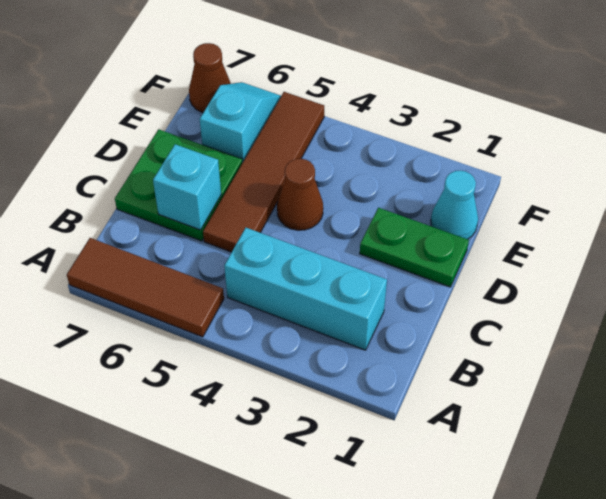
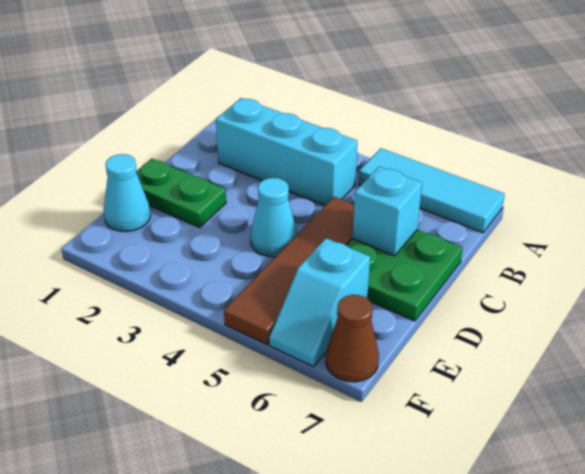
brown tile A5:A7 level 1 -> cyan tile A5:A7 level 1
brown cone D4 level 1 -> cyan cone D4 level 1

